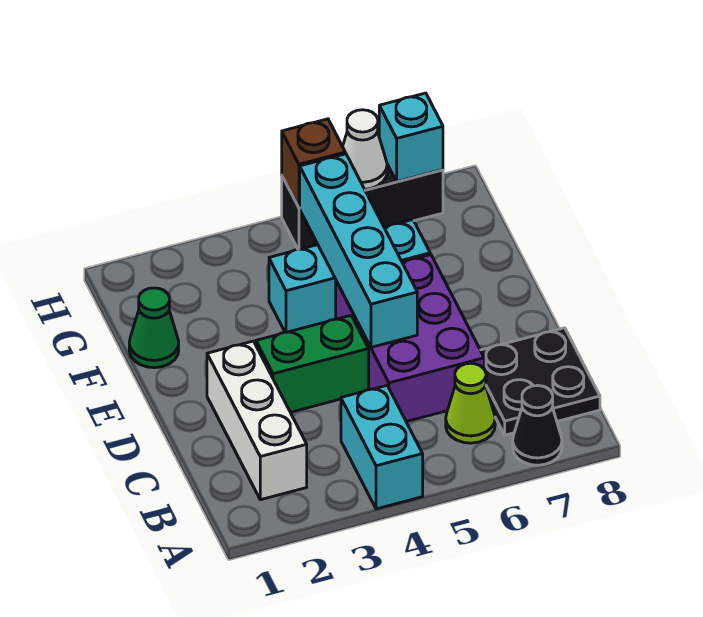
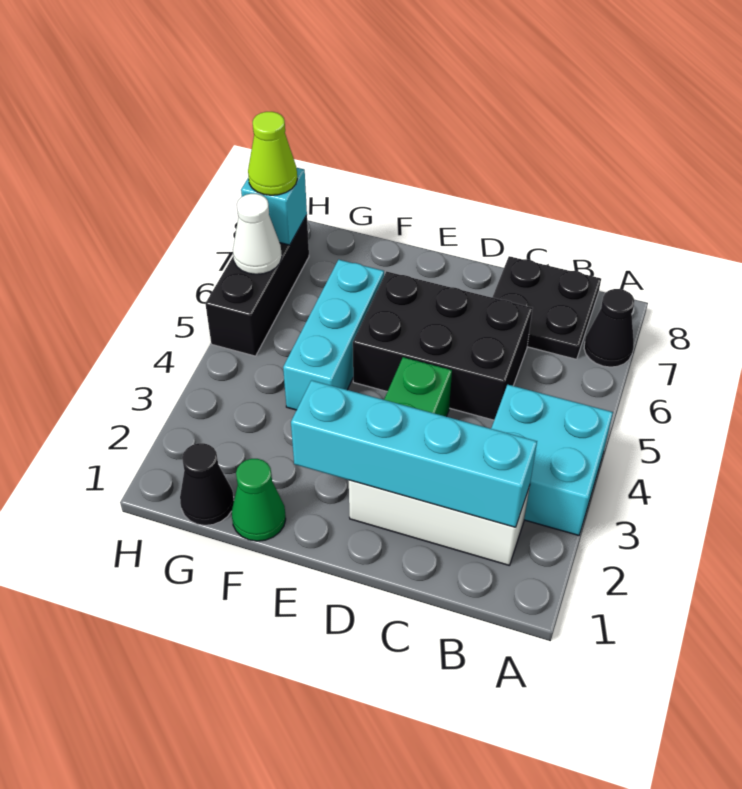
cyan brick A4:B4 level 1 -> cyan brick A3:B4 level 1
lime cone B6 level 1 -> lime cone H7 level 3
purple brick C5:E6 level 1 -> black brick C5:E6 level 1
cyan brick D5:G5 level 2 -> cyan brick B2:E2 level 2
none -> black cone G1 level 1
brown brick H5 level 2 -> none

